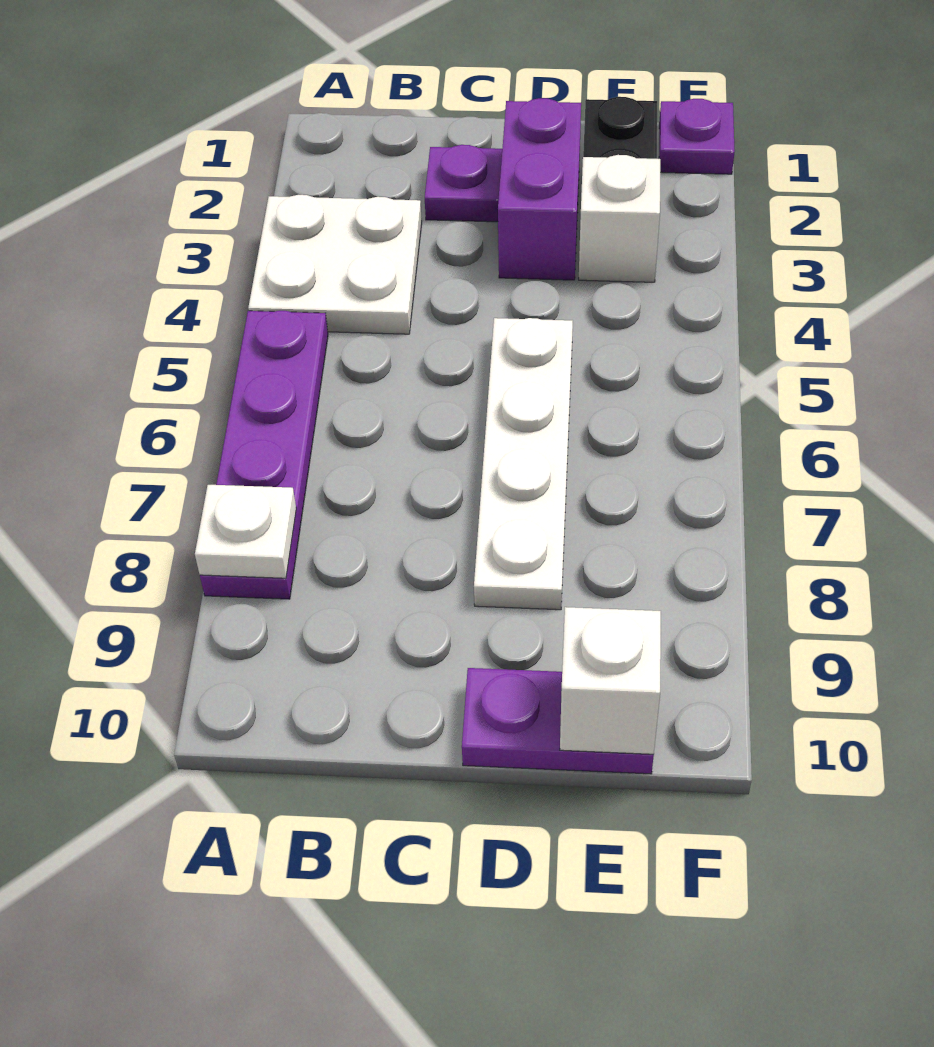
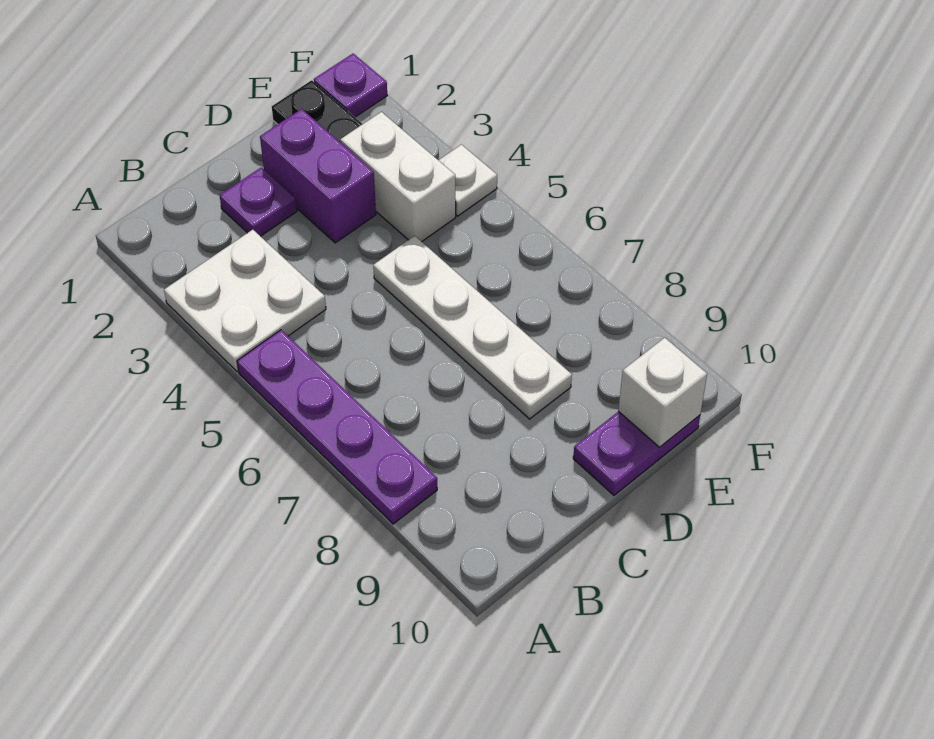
white plate A8 level 2 -> white plate F4 level 1
white brick E3 level 1 -> white brick E3:E4 level 1

